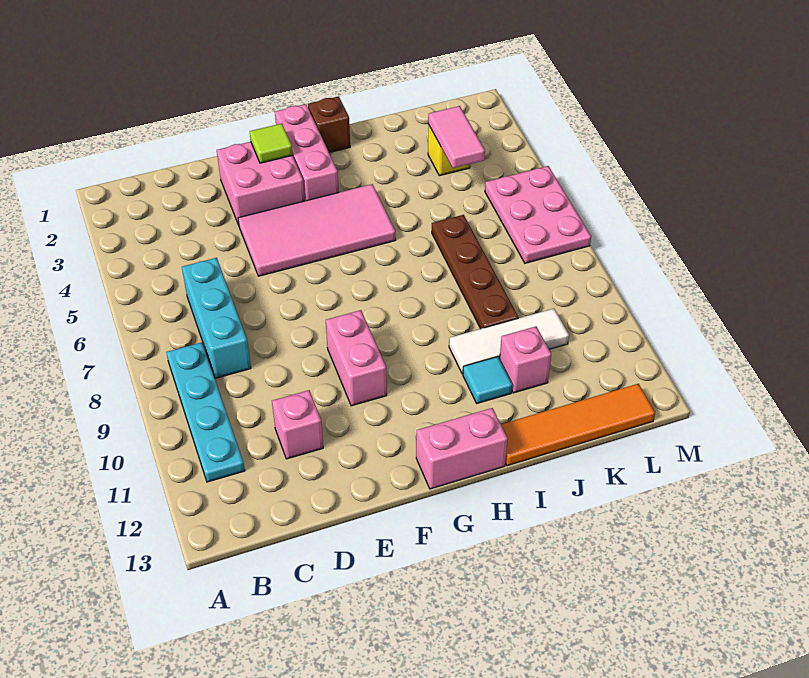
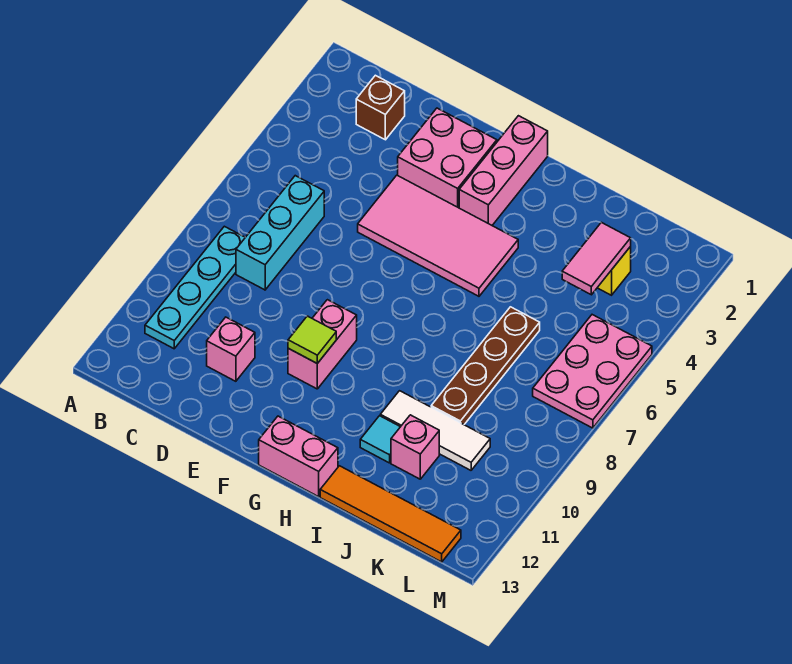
lime tile F2 level 2 -> lime tile F10 level 2
brown brick H1 level 1 -> brown brick C2 level 1

